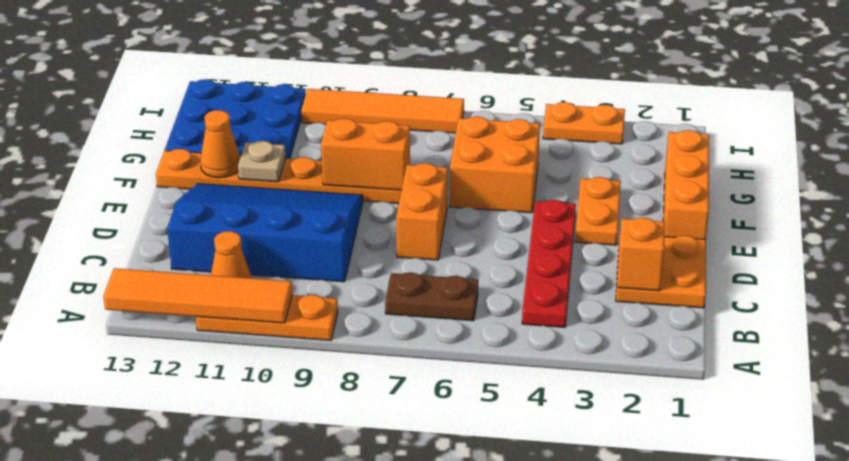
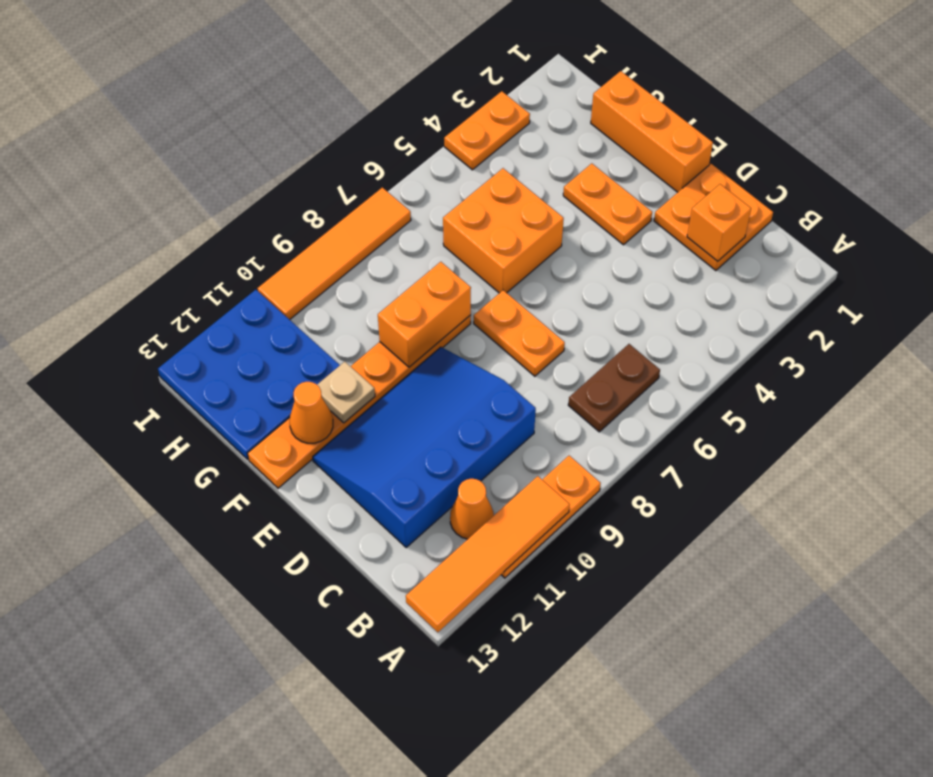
red plate B4:E4 level 1 -> none
orange brick D7:E7 level 1 -> orange plate D7:E7 level 1

